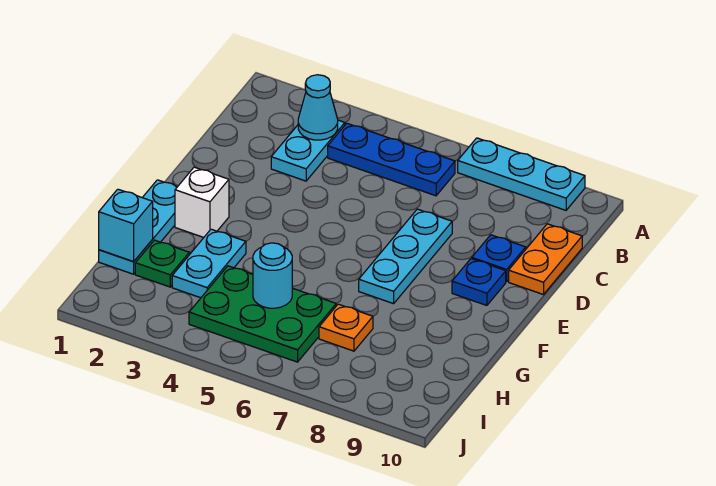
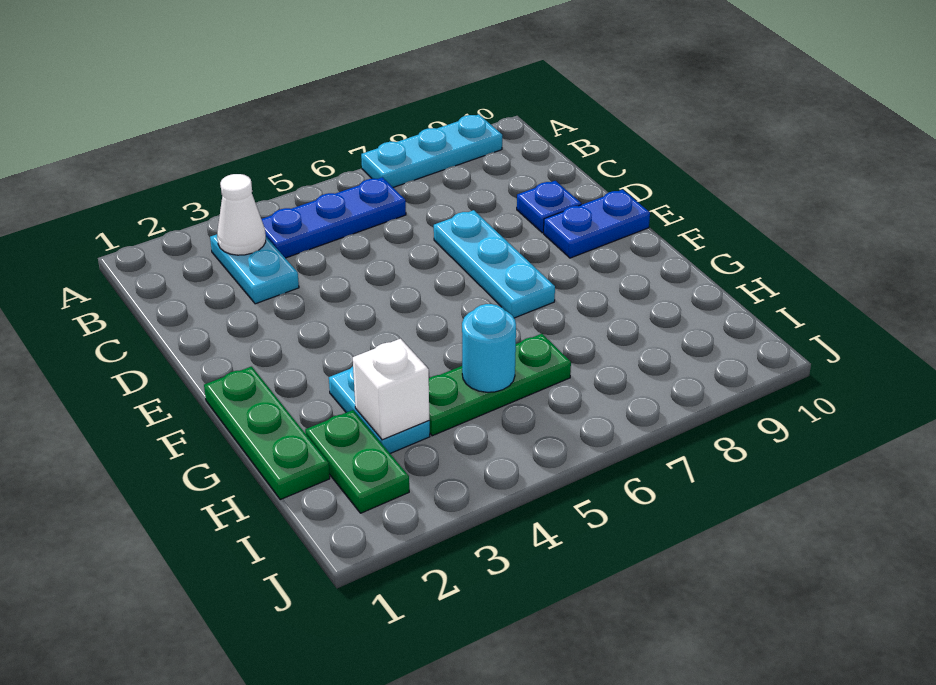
cyan cone B3 level 2 -> white cone B3 level 2
orange plate C10:D10 level 1 -> none
blue plate E9 level 1 -> blue plate E9:E10 level 1
cyan plate F1:H1 level 1 -> green plate F1:H1 level 1
white brick F2 level 1 -> white brick H3 level 2
cyan brick H1 level 2 -> none
green plate H2 level 1 -> green plate H2:I2 level 1
green plate H4:I6 level 1 -> green plate H4:H6 level 1
orange plate H7 level 1 -> none

